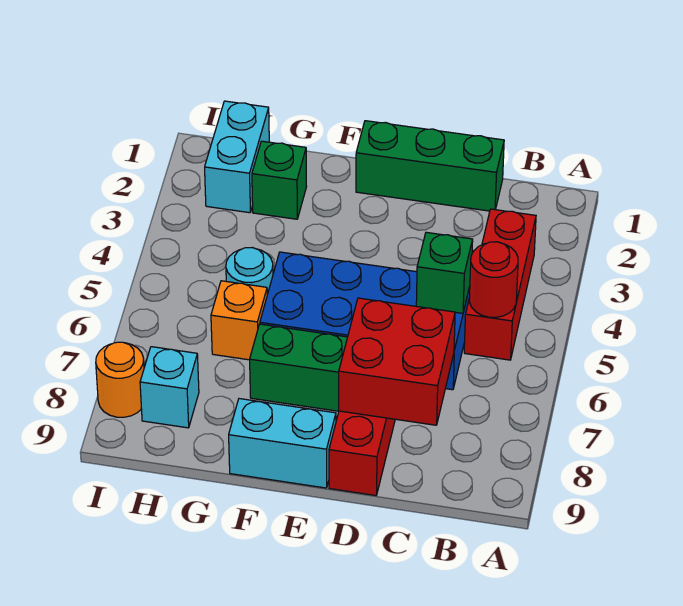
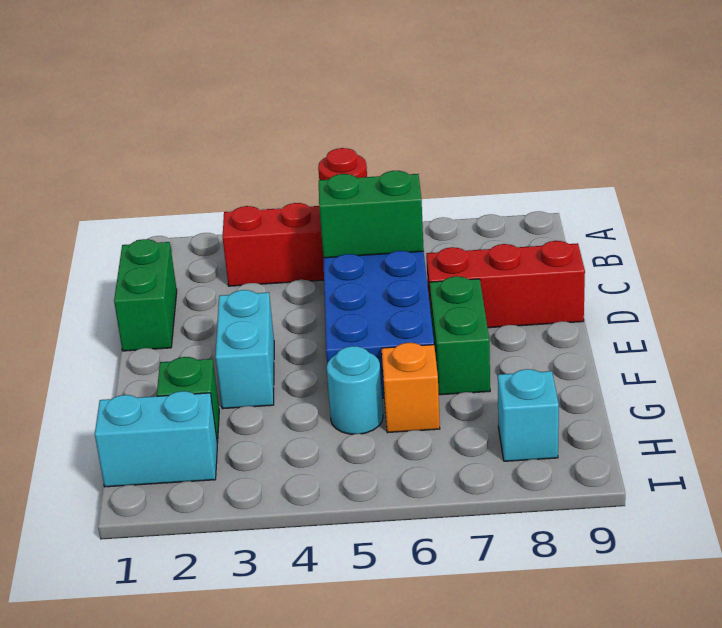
green brick C1:E1 level 1 -> green brick C1:D1 level 1
green brick C5 level 2 -> green brick C5:C6 level 2
red brick C7:D8 level 2 -> none
cyan brick E9:F9 level 1 -> cyan brick E3:F3 level 1
orange round brick I8 level 1 -> none

